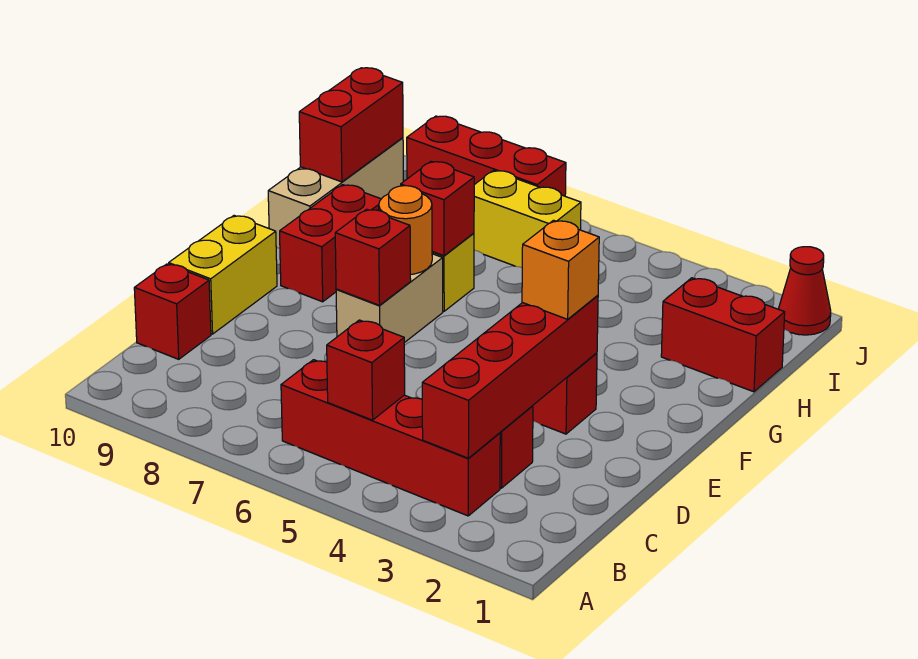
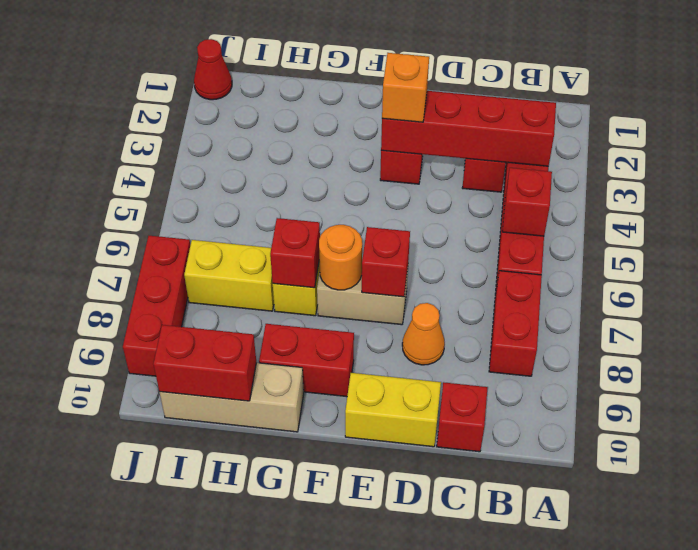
none -> orange cone D8 level 1
red brick H1:H2 level 1 -> red brick B7:B8 level 1
yellow brick I6:I7 level 1 -> yellow brick H7:I7 level 1

